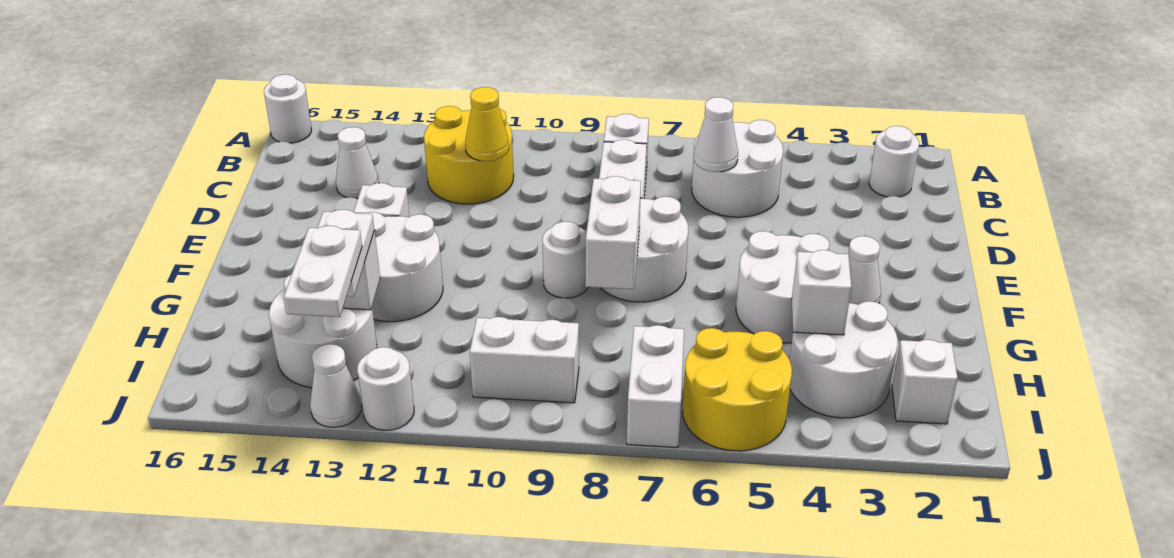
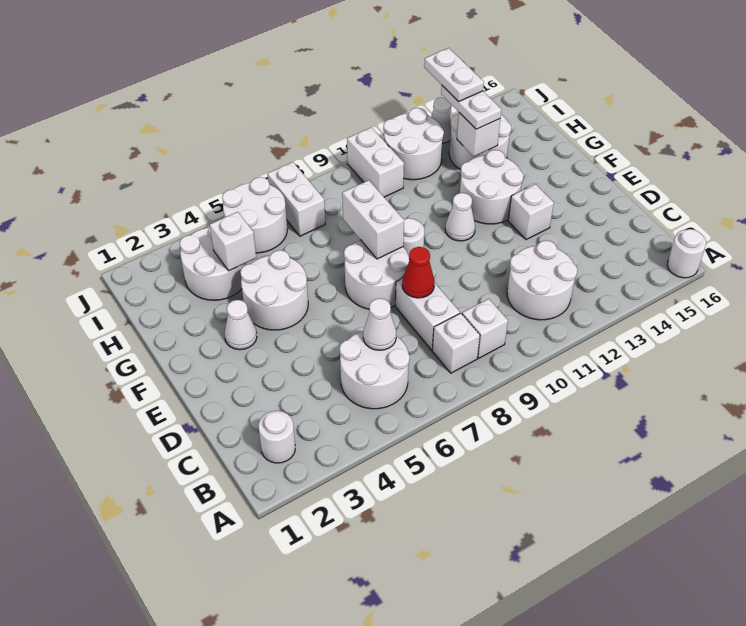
yellow round brick B11:C12 level 1 -> white round brick B11:C12 level 1
yellow cone C11 level 2 -> none
white cone C14 level 1 -> white cone F11 level 1
none -> red cone D8 level 2
white brick I2 level 1 -> white brick B9 level 1
yellow round brick I5:J6 level 1 -> white round brick I5:J6 level 1
white brick I9:I10 level 1 -> white brick I10:J10 level 1
white round brick J12 level 1 -> white round brick I11:J12 level 1

